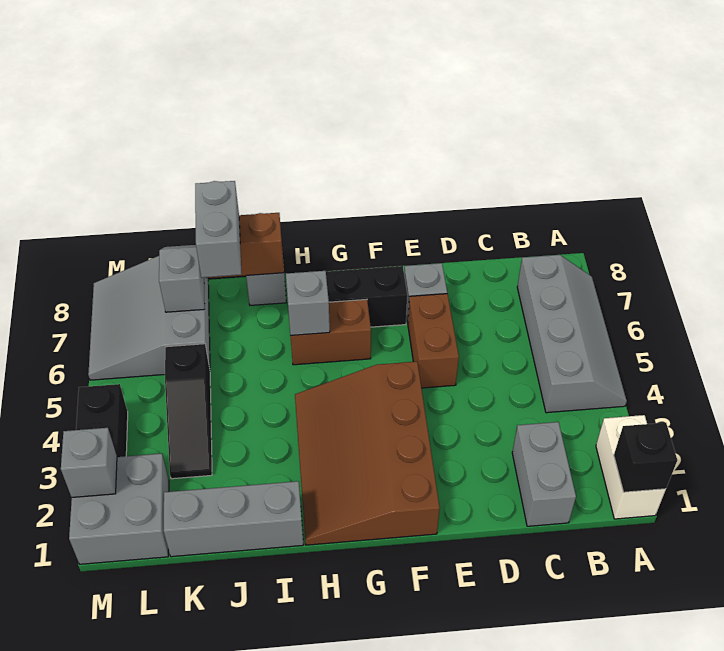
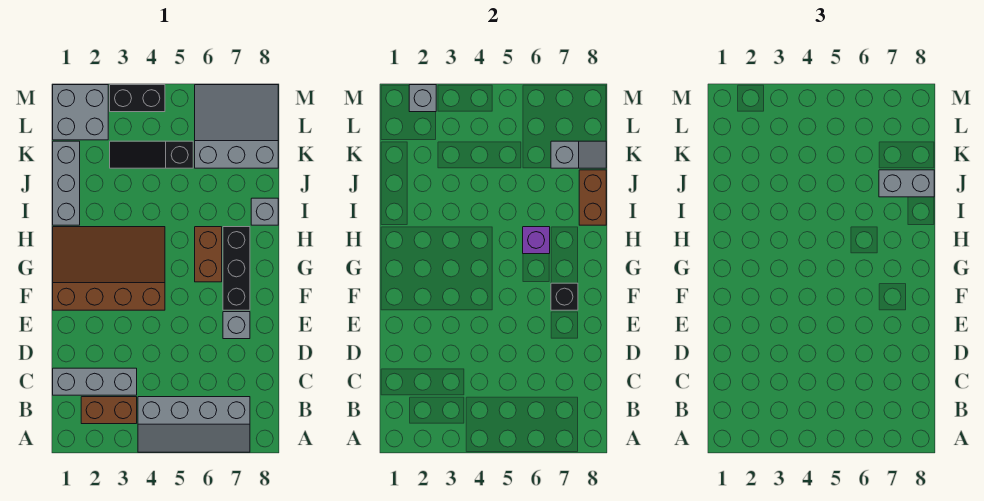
white brick A1:A2 level 1 -> none
black brick A1 level 2 -> black brick F7 level 2
grey brick C1:C2 level 1 -> grey brick C1:C3 level 1
brown brick E5:E6 level 1 -> brown brick B2:B3 level 1
grey brick H6 level 2 -> purple brick H6 level 2

